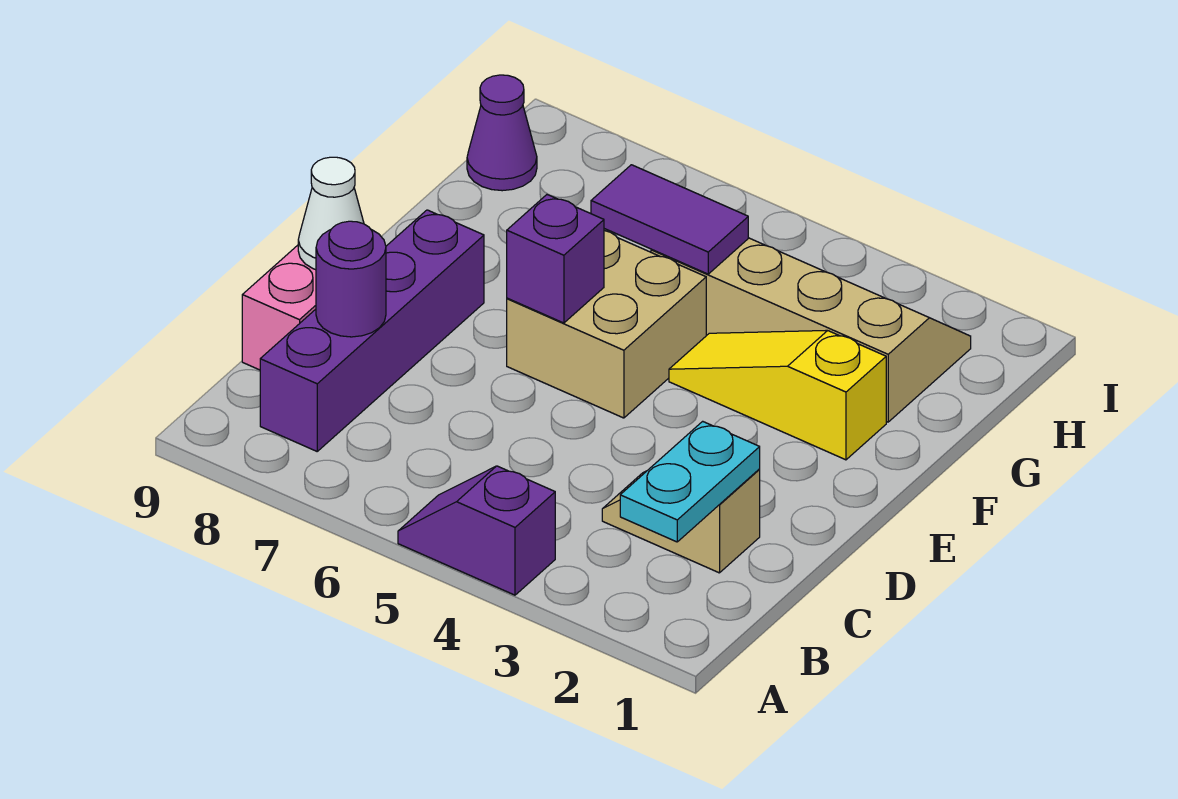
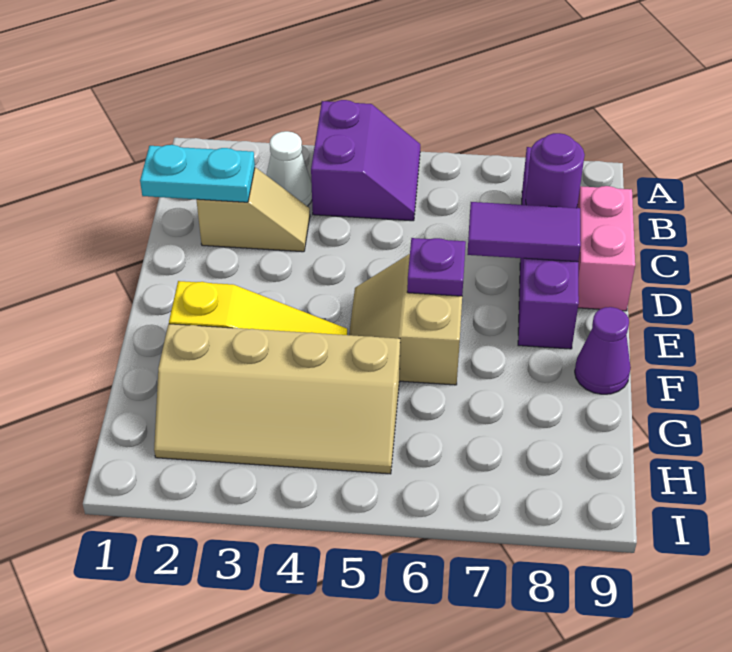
purple slope A4:A5 level 1 top 4 -> purple slope A4:B5 level 1 top 4
cyan plate B2:C2 level 2 -> cyan plate C1:C2 level 2
white cone D9 level 2 -> white cone B3 level 1
tan brick E5:F6 level 1 -> tan slope E5:F6 level 1 top 6
purple brick E6 level 2 -> purple plate E6 level 2
purple tile G5:G6 level 2 -> purple tile D7:D8 level 2
purple cone H9 level 1 -> purple cone F9 level 1

